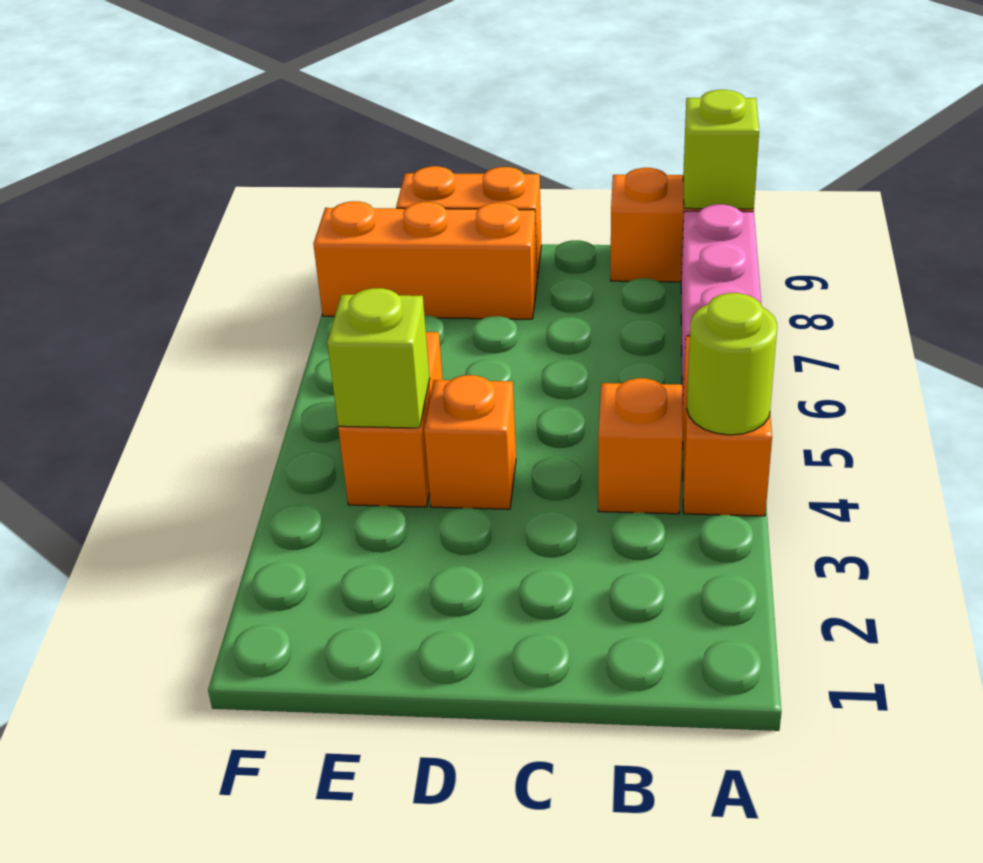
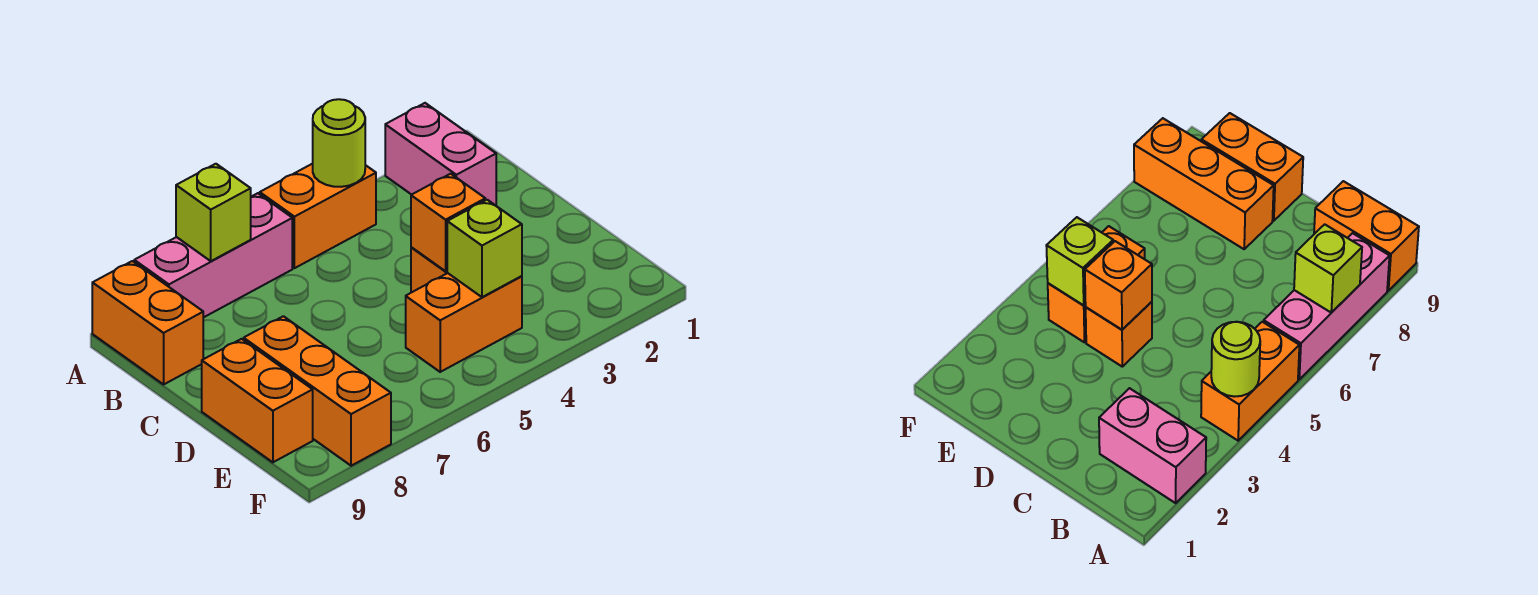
none -> pink brick A2:B2 level 1
lime brick A9 level 2 -> lime brick A7 level 2
orange brick B4 level 1 -> orange brick D4 level 2

